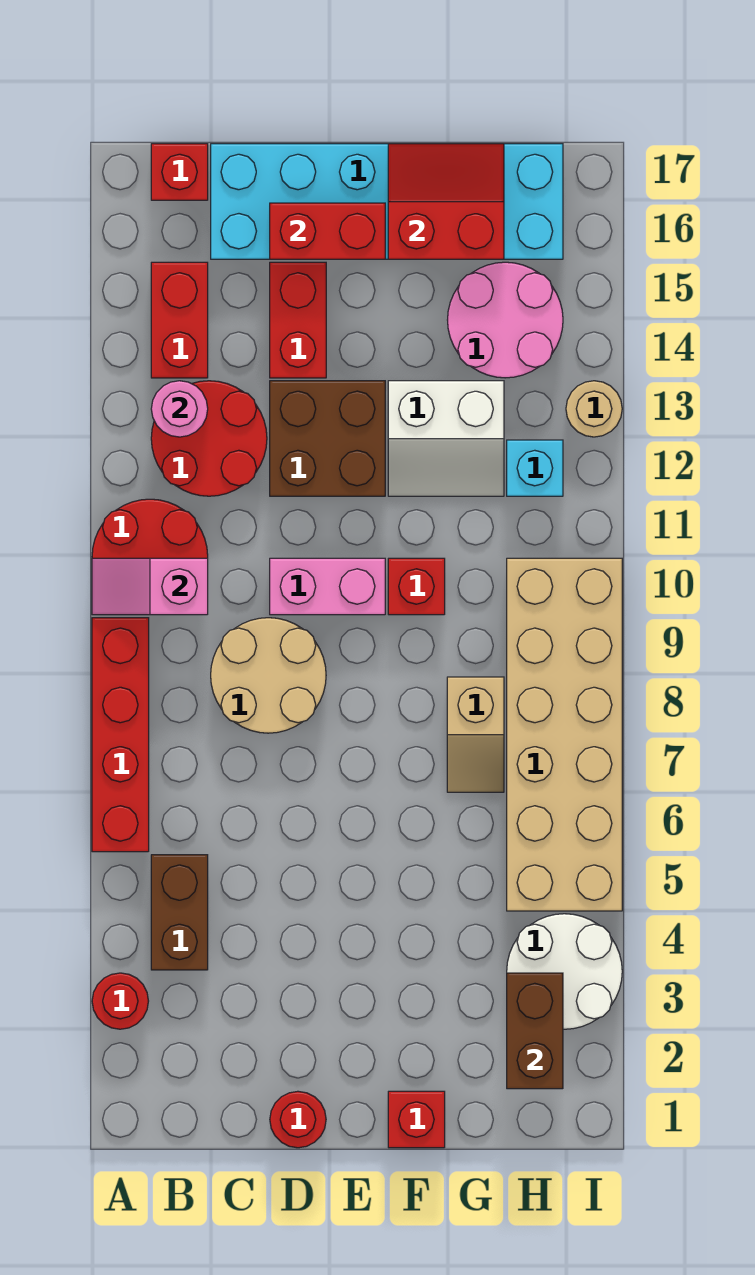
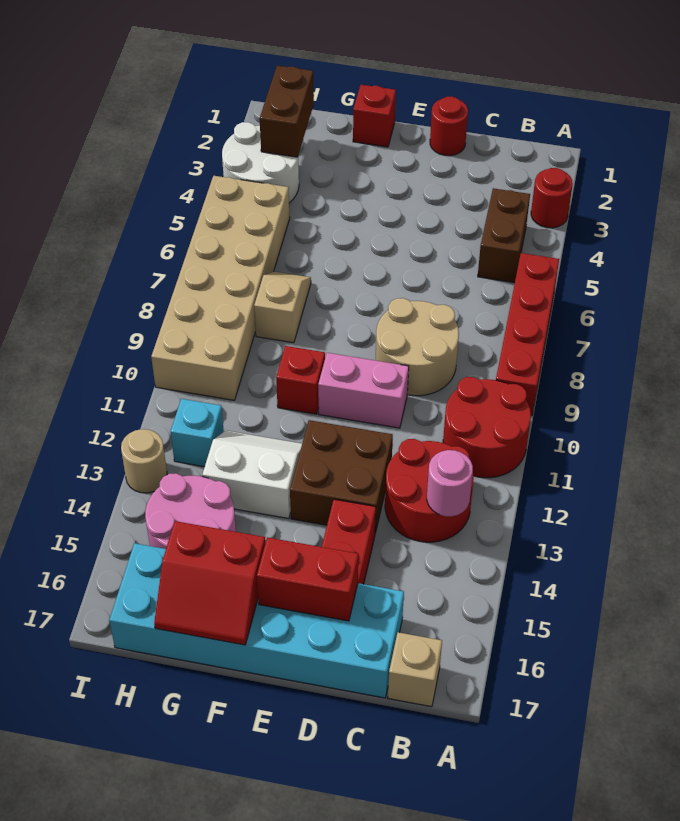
pink slope A10:B10 level 2 top B -> none
red brick B14:B15 level 1 -> none
red brick B17 level 1 -> tan brick B17 level 1

